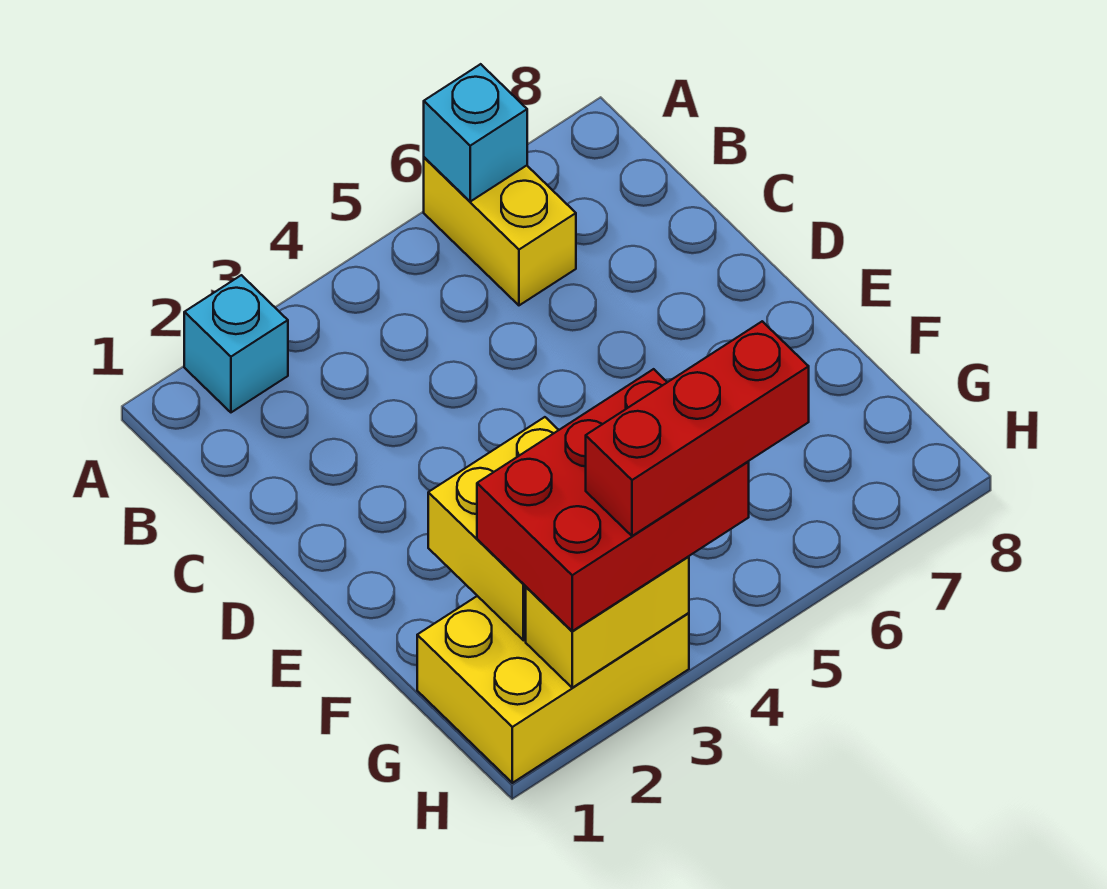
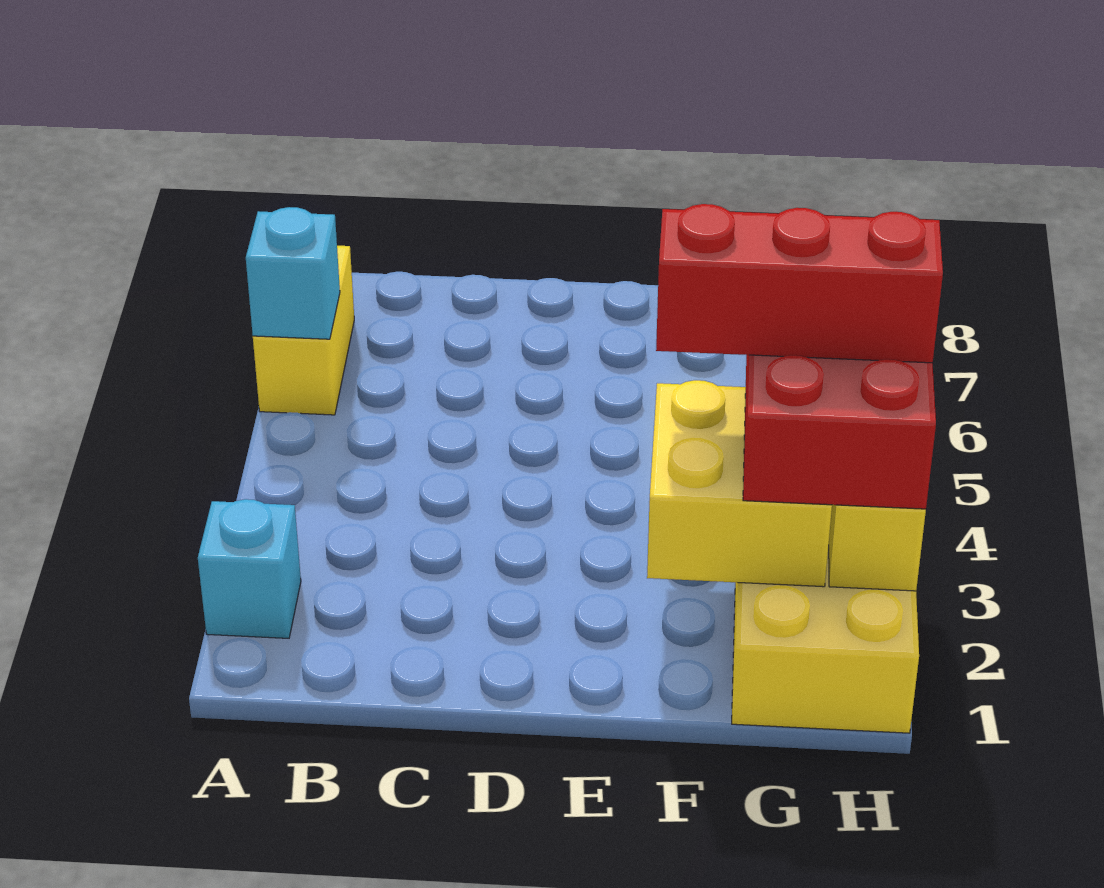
yellow brick A6:B6 level 1 -> yellow brick A6:A7 level 1
red brick H3:H5 level 4 -> red brick F3:H3 level 4

